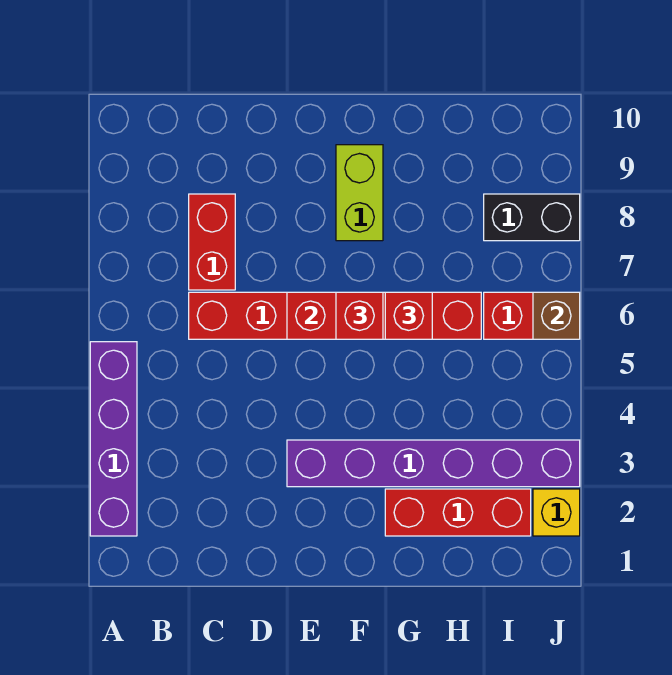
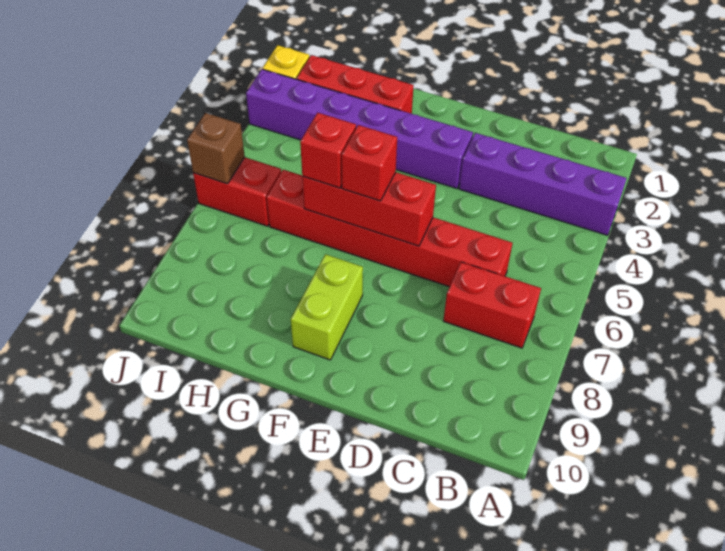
purple brick A2:A5 level 1 -> purple brick A3:D3 level 1
red brick C7:C8 level 1 -> red brick B7:C7 level 1
black brick I8:J8 level 1 -> none

